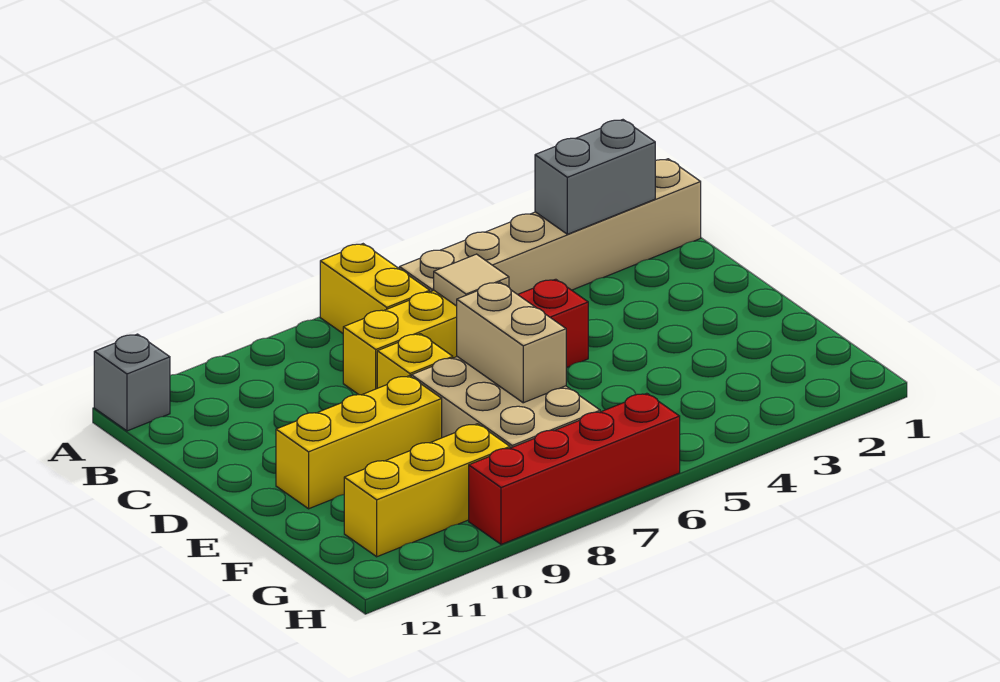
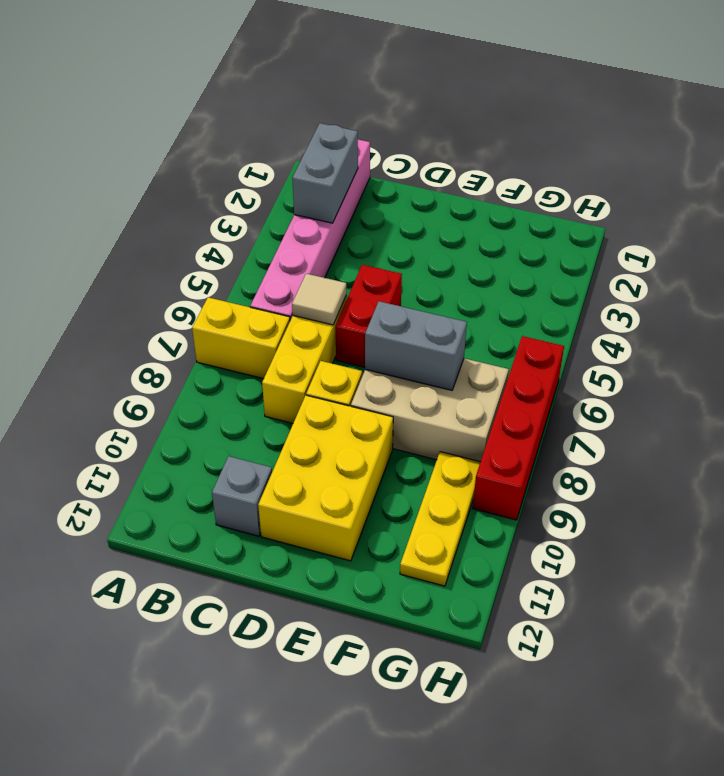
grey brick A12 level 1 -> grey brick C11 level 1
tan brick B1:B6 level 1 -> pink brick B1:B6 level 1
tan brick E7:F7 level 2 -> grey brick E7:F7 level 2
yellow brick E9:E11 level 1 -> yellow brick D9:E11 level 1
yellow brick G9:G11 level 1 -> yellow plate G9:G11 level 1

